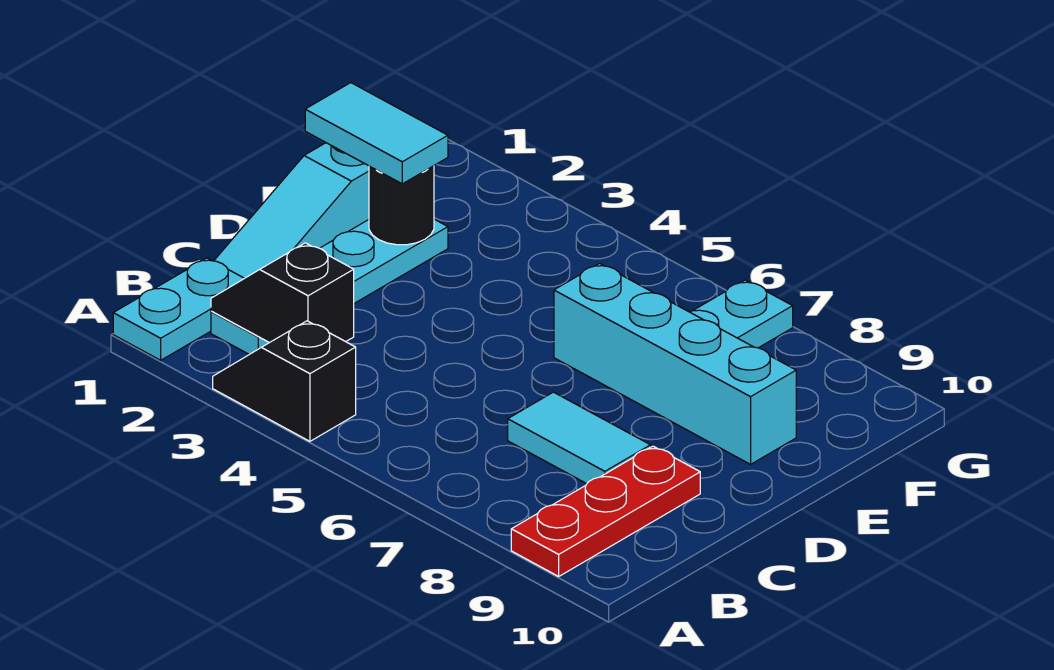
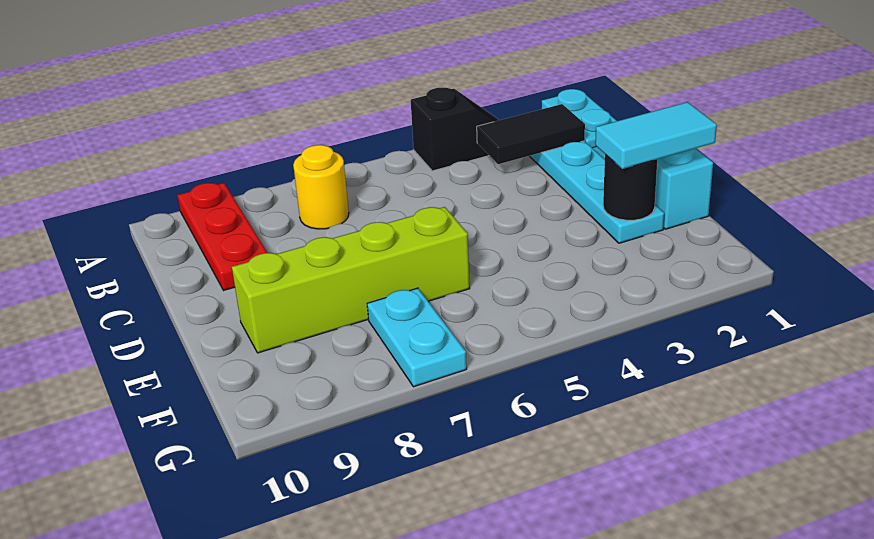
black slope B2:B3 level 2 top 3 -> black tile B2:B3 level 2
none -> yellow round brick B7 level 1
cyan tile C7:C8 level 1 -> none
cyan brick E6:E9 level 1 -> lime brick E6:E9 level 1

